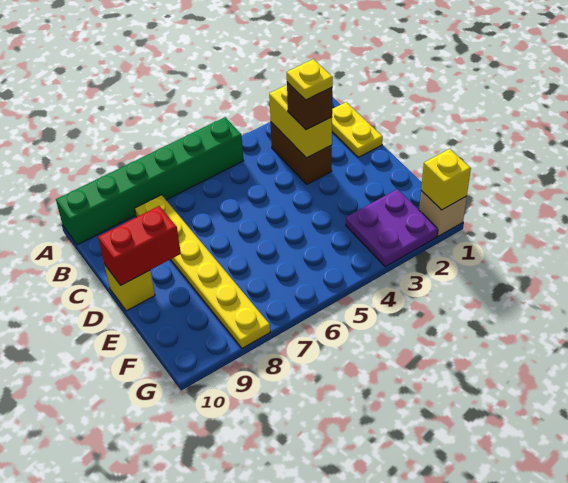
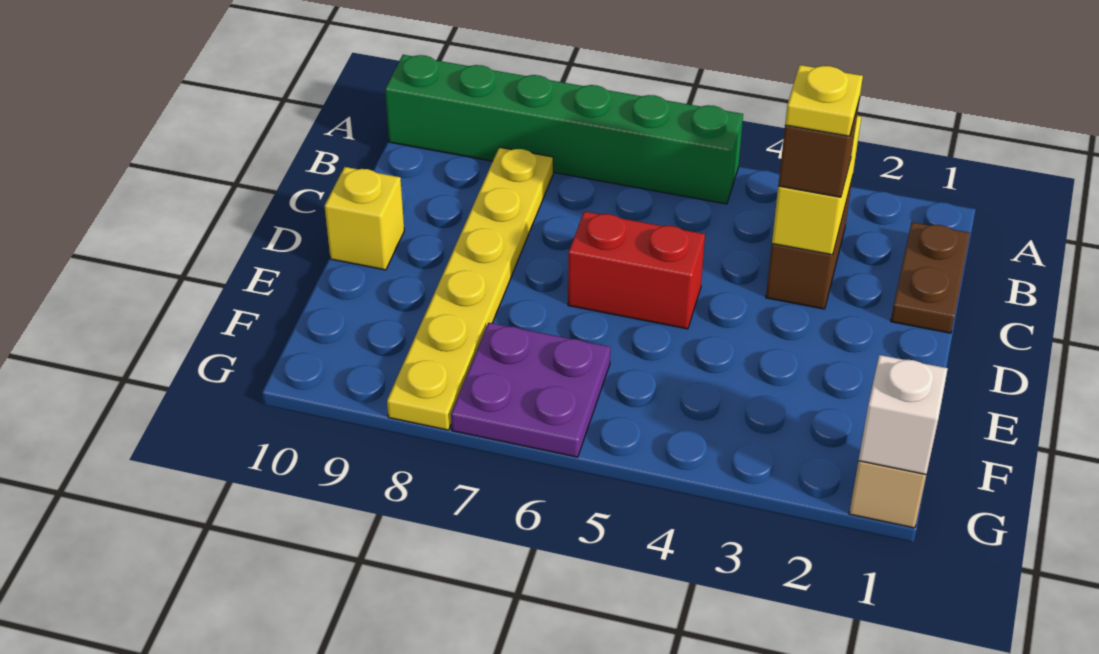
yellow plate B1:C1 level 1 -> brown plate B1:C1 level 1
red brick D9:D10 level 2 -> red brick D5:D6 level 1
purple plate F2:G3 level 1 -> purple plate F6:G7 level 1
yellow brick G1 level 2 -> white brick G1 level 2

